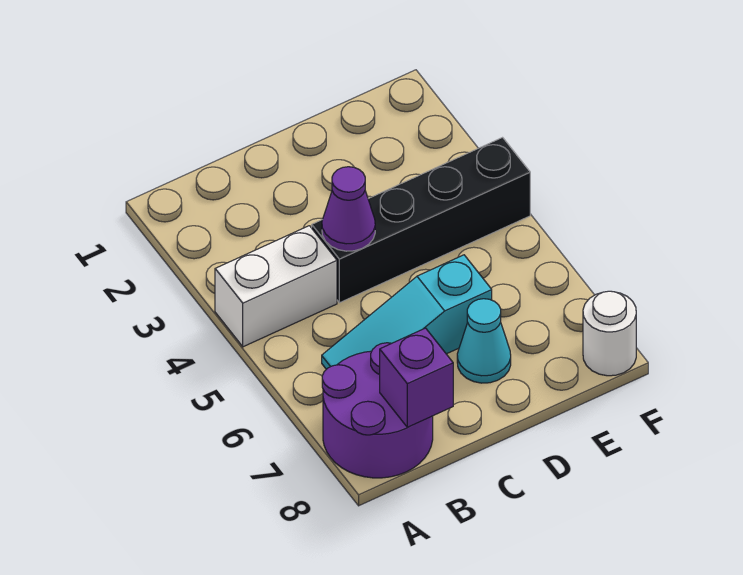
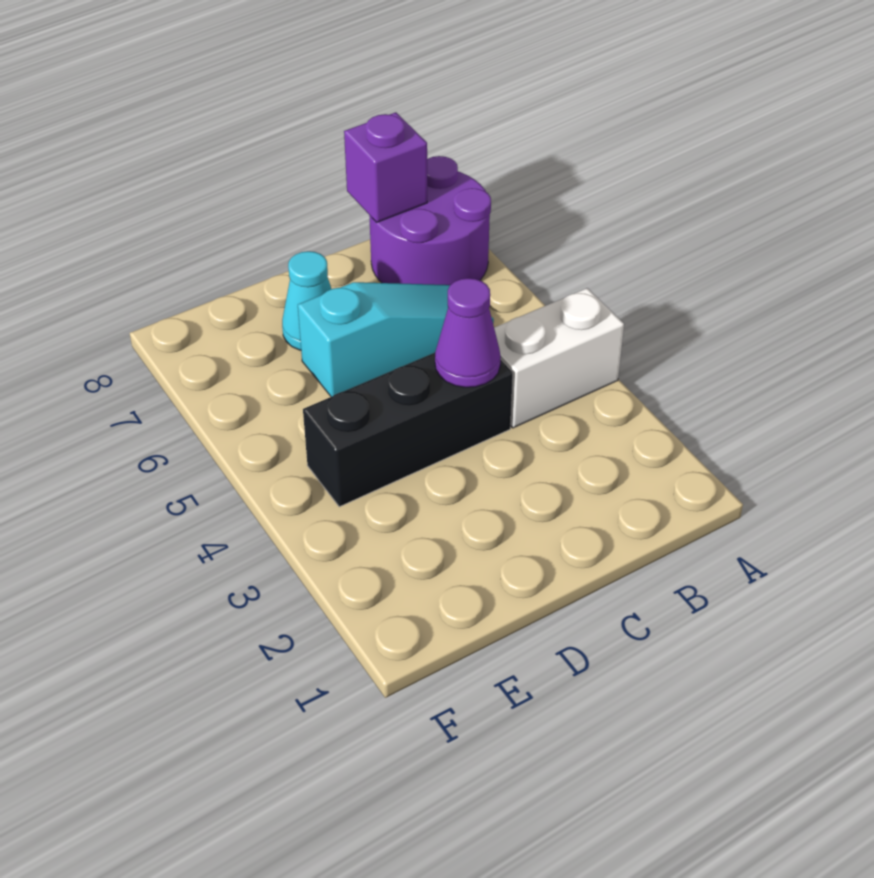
black brick C4:F4 level 1 -> black brick C4:E4 level 1
white round brick F8 level 1 -> none

